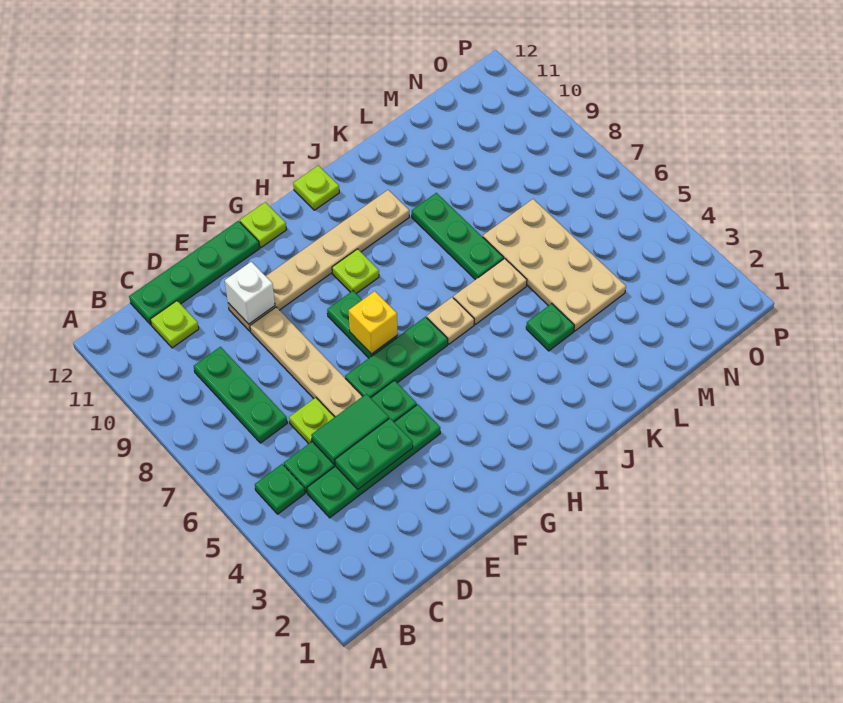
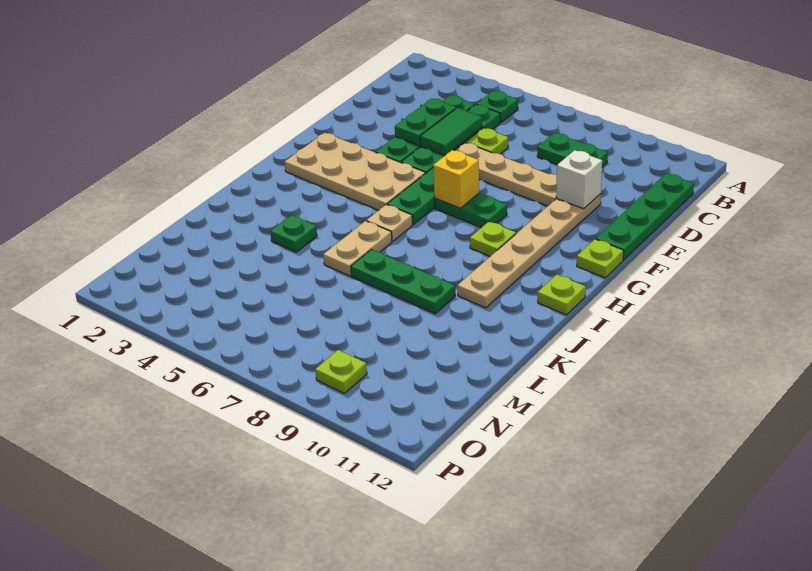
green plate C7:C9 level 1 -> green plate C8:C9 level 1
lime plate C11 level 1 -> lime plate O9 level 1
tan plate L4:M7 level 1 -> tan plate G2:H5 level 1

